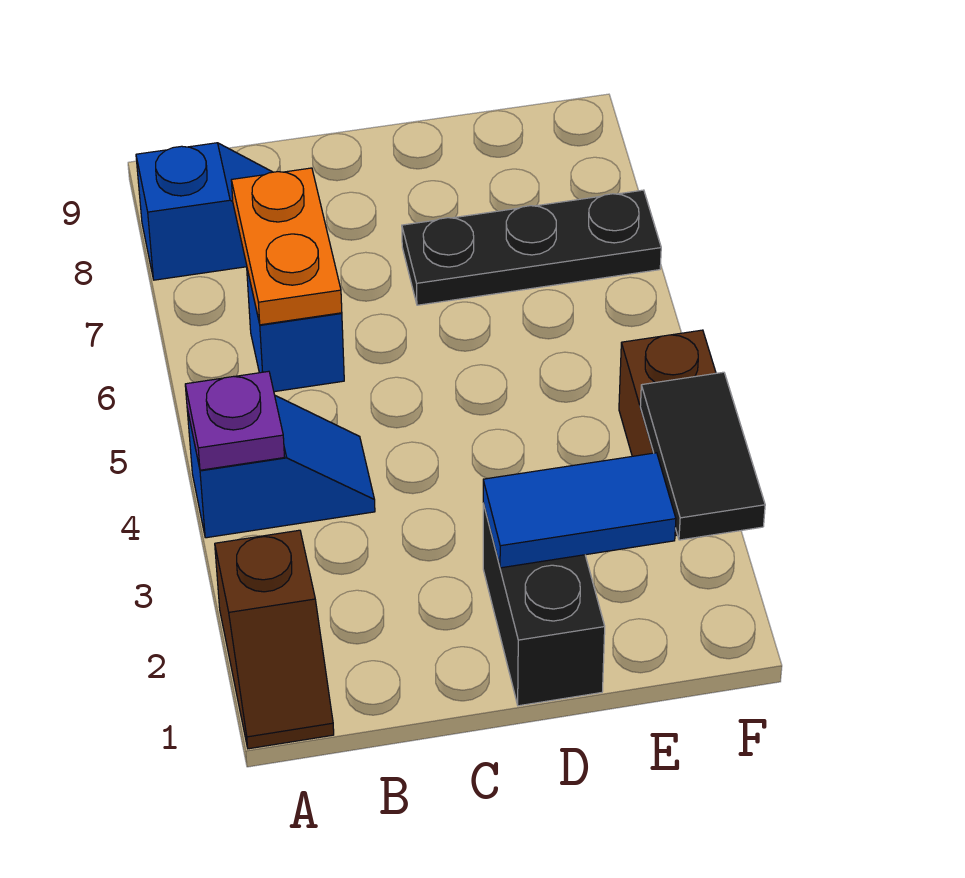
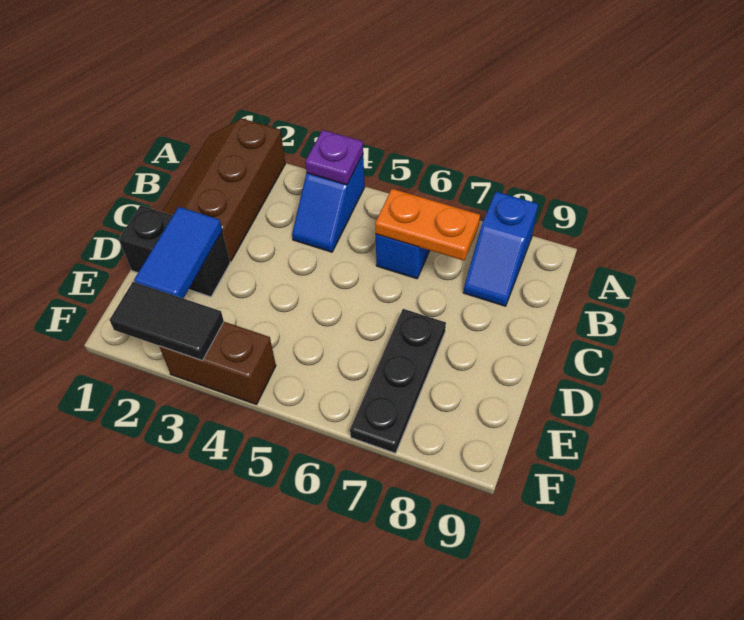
brown slope A1:A2 level 1 top 2 -> brown slope A1:C2 level 1 top 2

